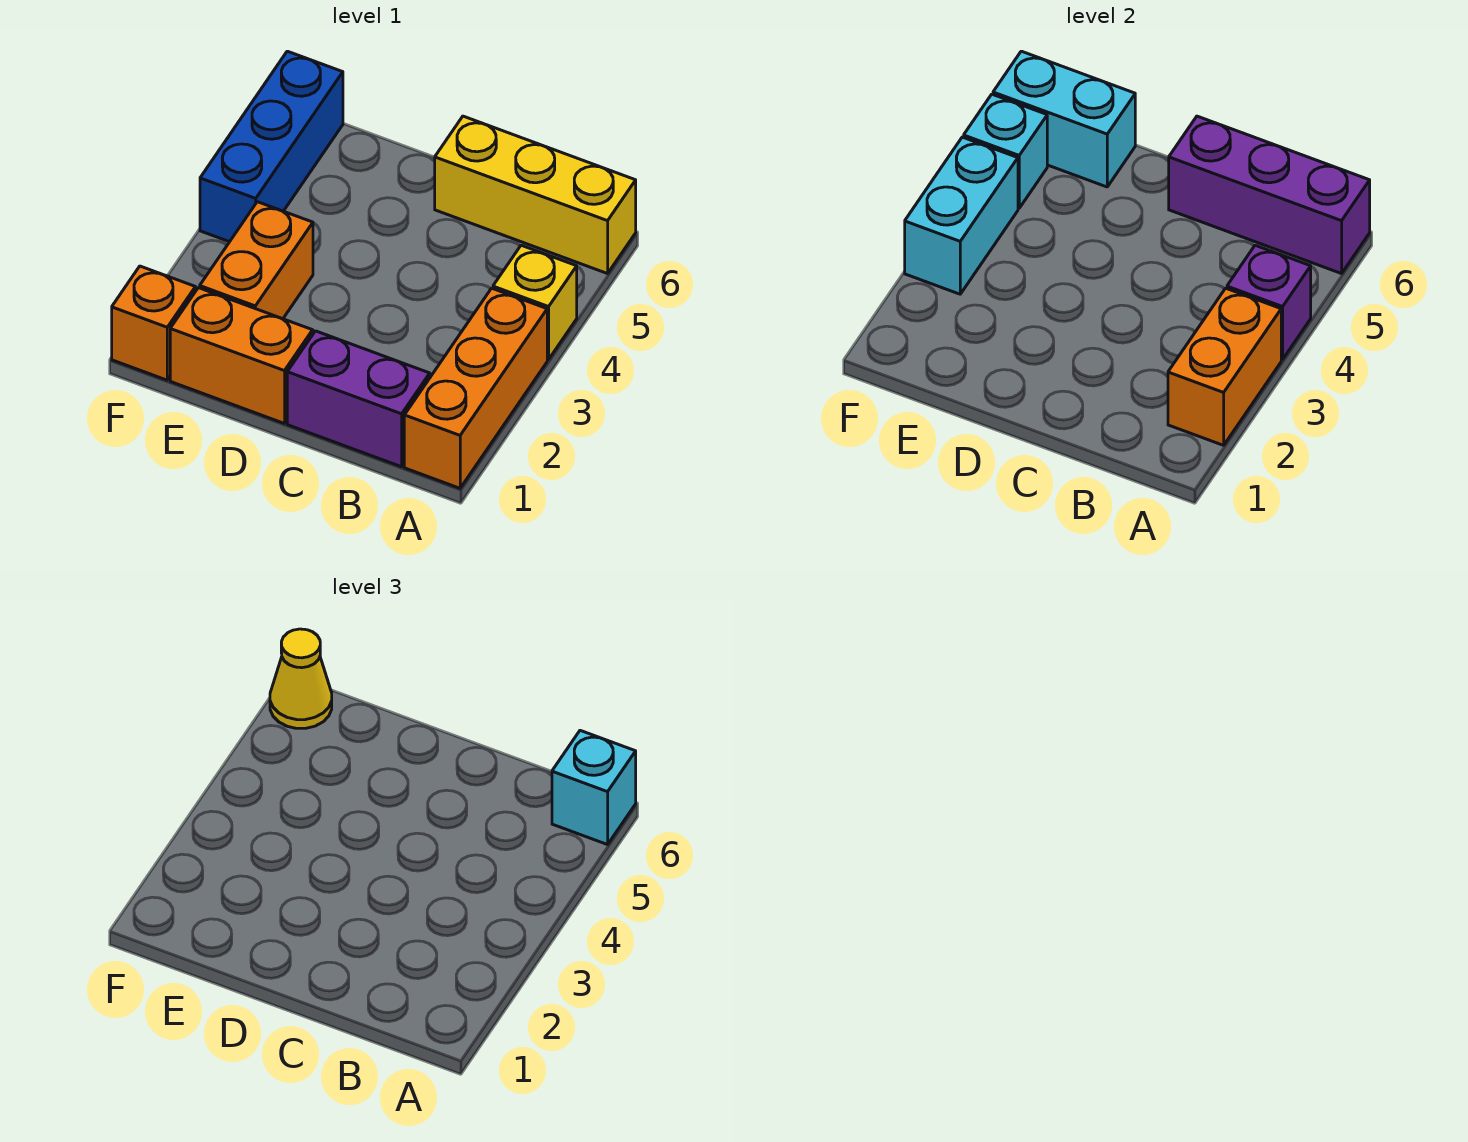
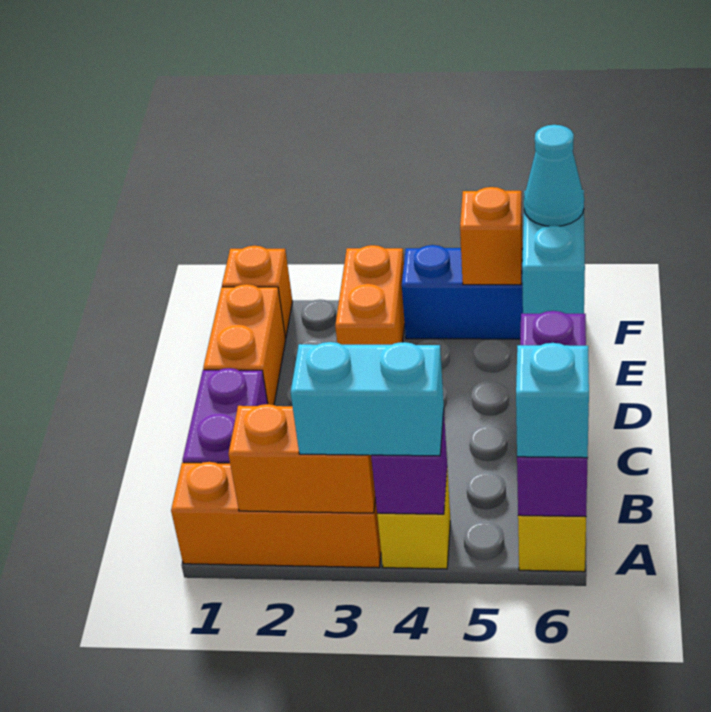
orange brick E2:E3 level 1 -> orange brick E3:F3 level 1
cyan brick F3:F4 level 2 -> cyan brick A3:A4 level 3
cyan brick F5 level 2 -> orange brick F5 level 2
yellow cone F6 level 3 -> cyan cone F6 level 3

